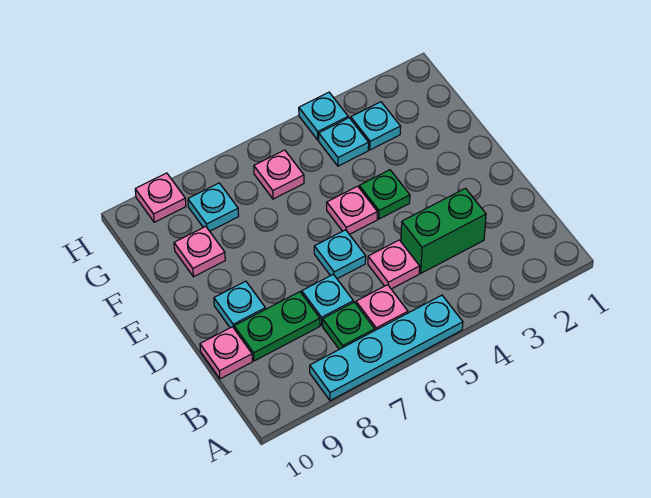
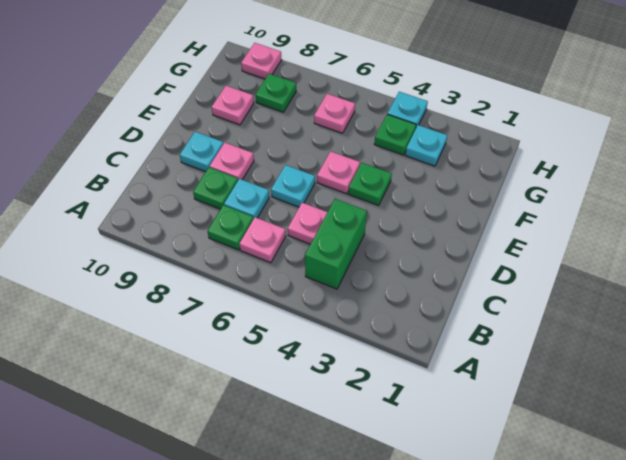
cyan plate A5:A8 level 1 -> none
green brick C3:C4 level 1 -> green brick B4:C4 level 1
green plate C8:C9 level 1 -> green plate C8 level 1
pink plate C10 level 1 -> pink plate D8 level 1
cyan plate G4 level 1 -> green plate G4 level 1
cyan plate G8 level 1 -> green plate G8 level 1

